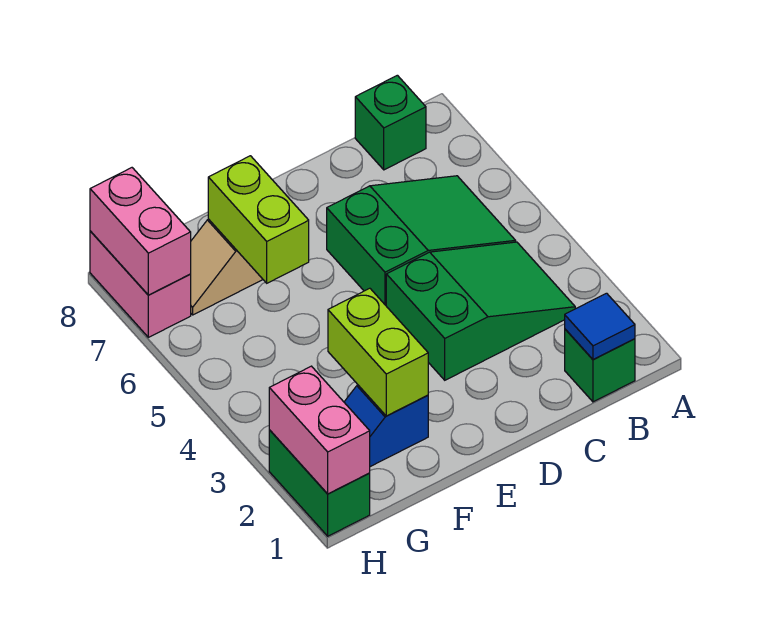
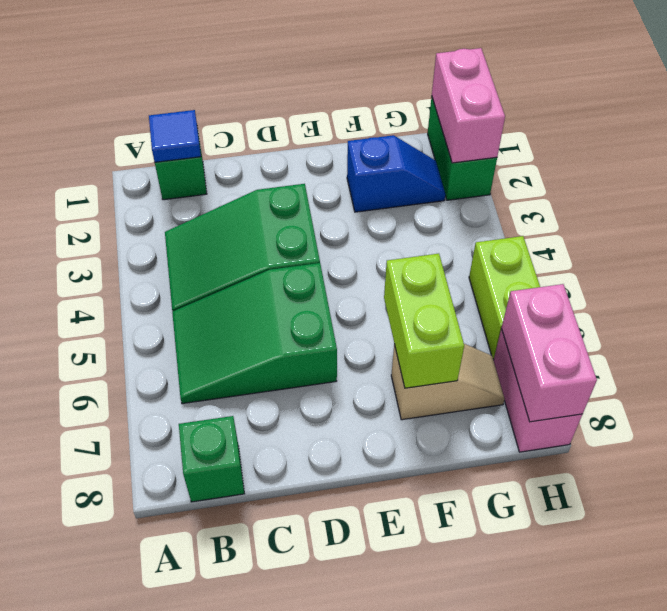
lime brick F2:F3 level 2 -> lime brick H5:H6 level 1

